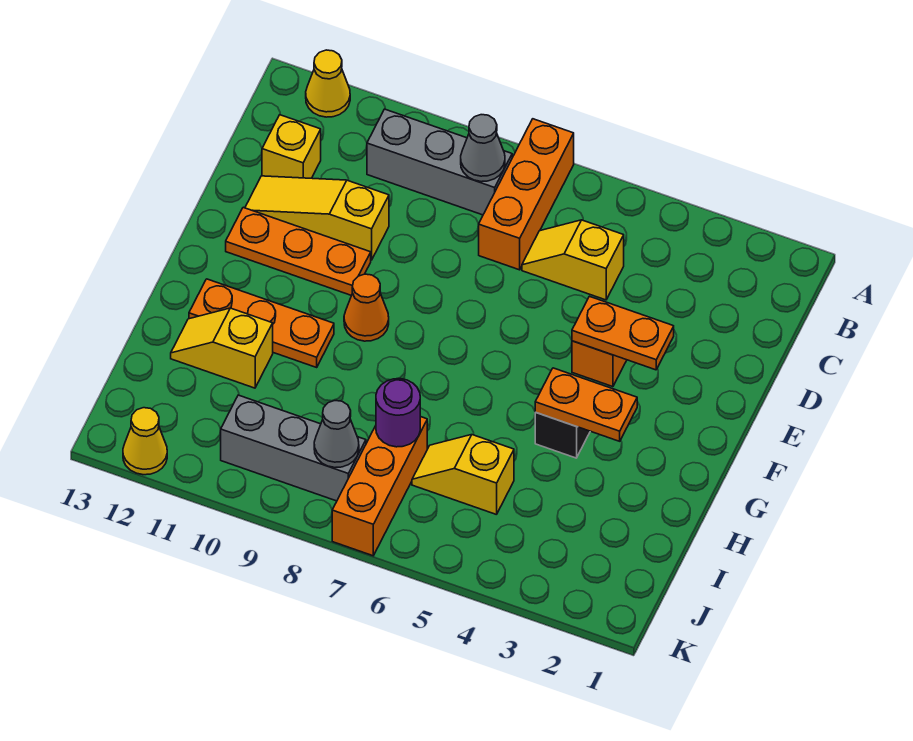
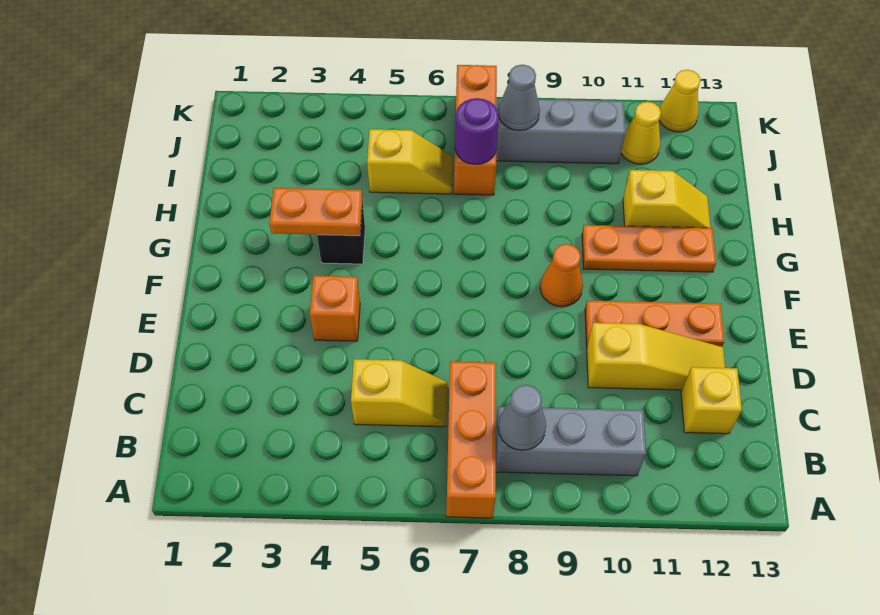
yellow cone A12 level 1 -> yellow cone J11 level 1
orange plate E3:E4 level 2 -> none

